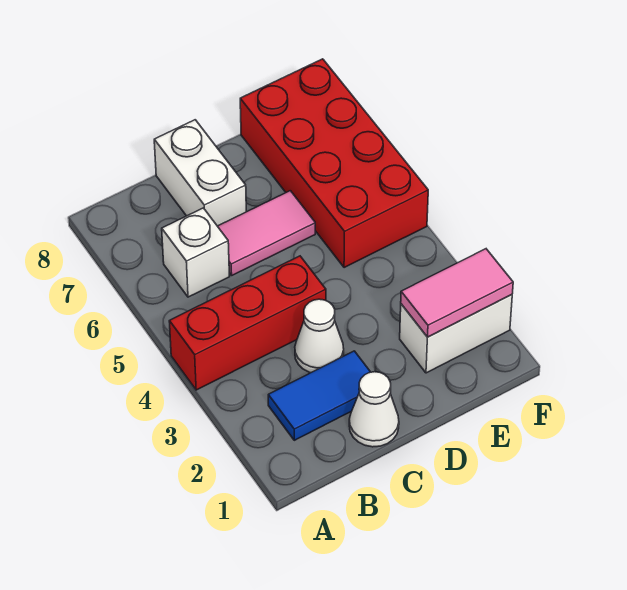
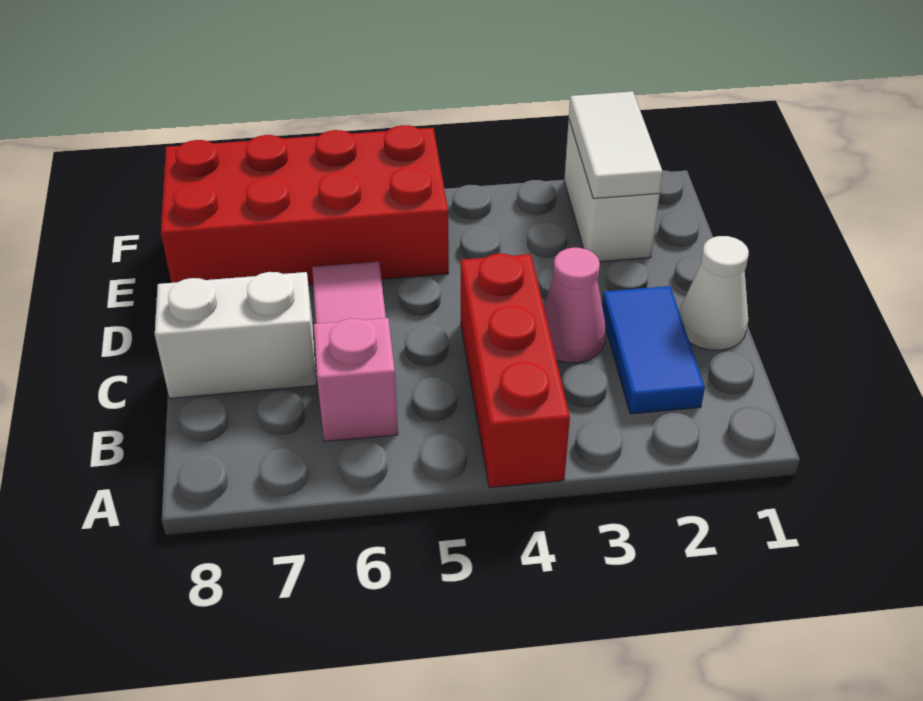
white brick B6 level 1 -> pink brick B6 level 1
white cone C3 level 1 -> pink cone C3 level 1
pink tile E2:F2 level 2 -> white tile E2:F2 level 2

